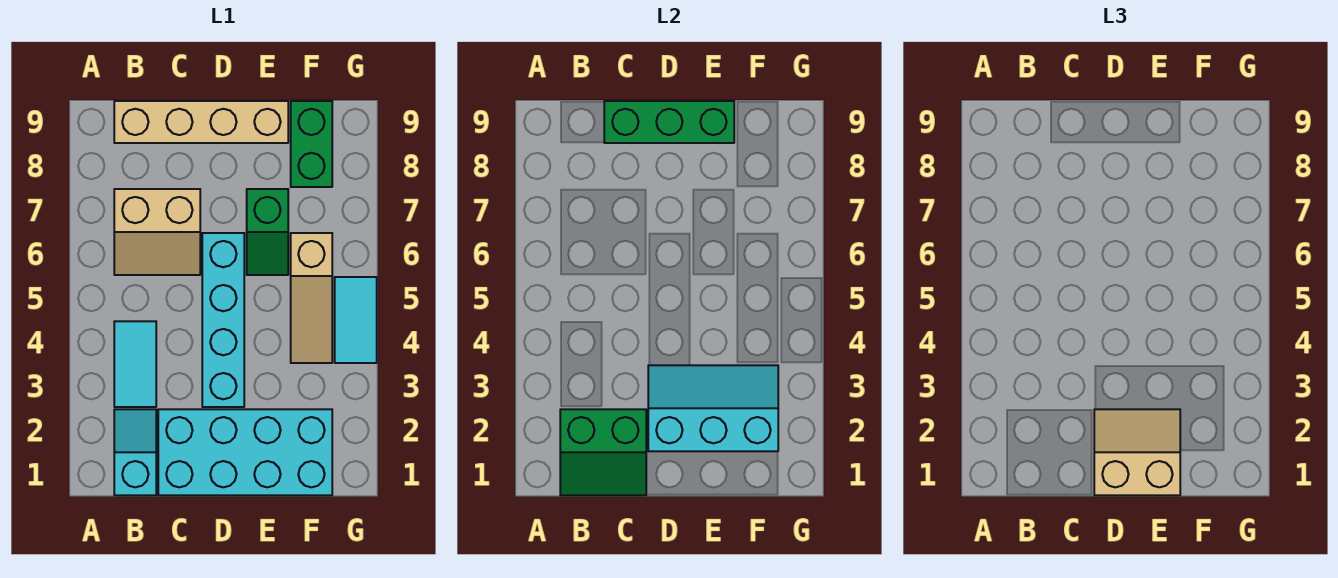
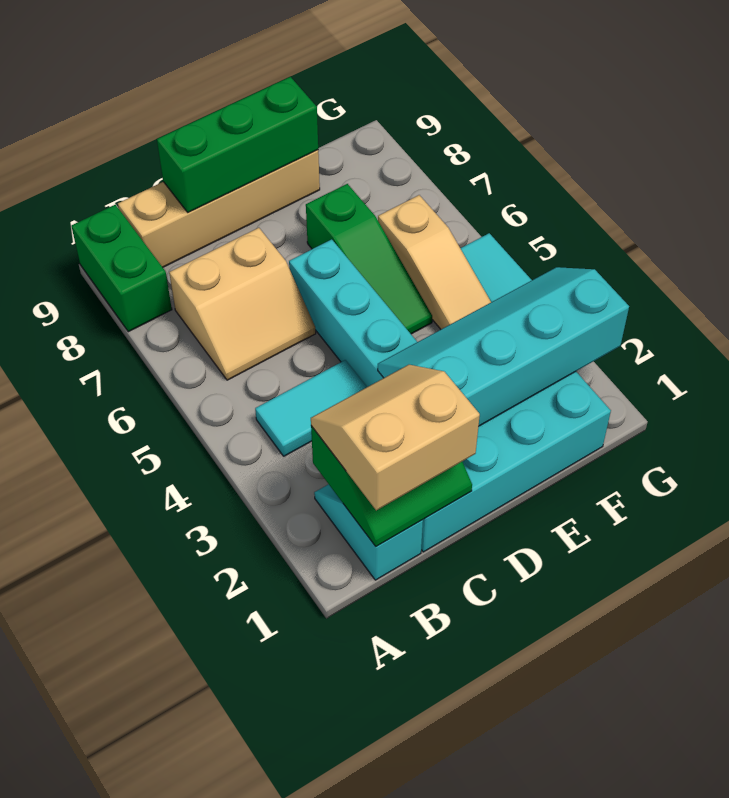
cyan tile B3:B4 level 1 -> cyan tile B4:C4 level 1
tan slope D1:E2 level 3 top 1 -> tan slope B1:C2 level 3 top 1
cyan slope D2:F3 level 2 top 2 -> cyan slope D2:G3 level 2 top 2
green slope E6:E7 level 1 top 7 -> green slope E5:E7 level 1 top 7
green brick F8:F9 level 1 -> green brick A8:A9 level 1

